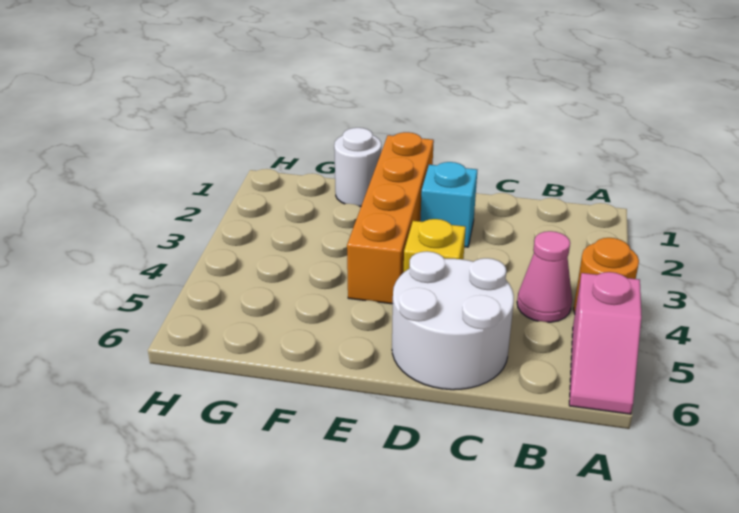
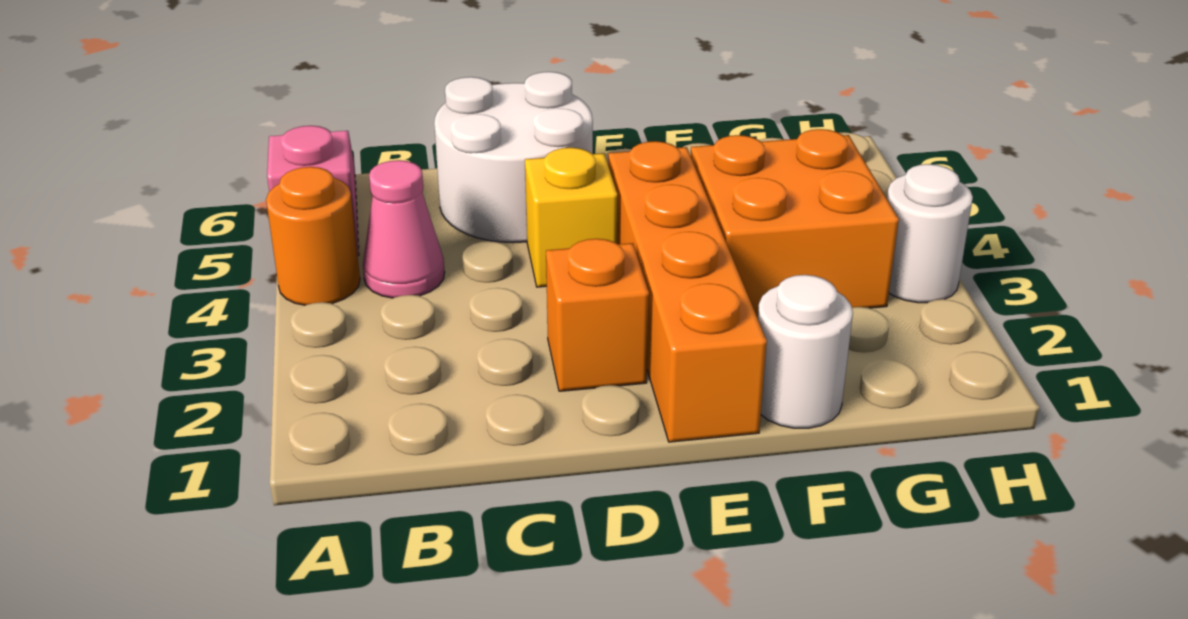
cyan brick D2 level 1 -> orange brick D2 level 1
none -> orange brick F3:G4 level 1
none -> white round brick H3 level 1

